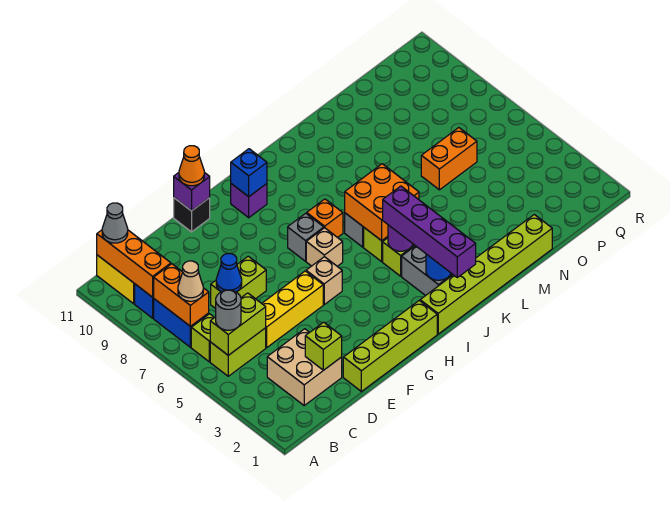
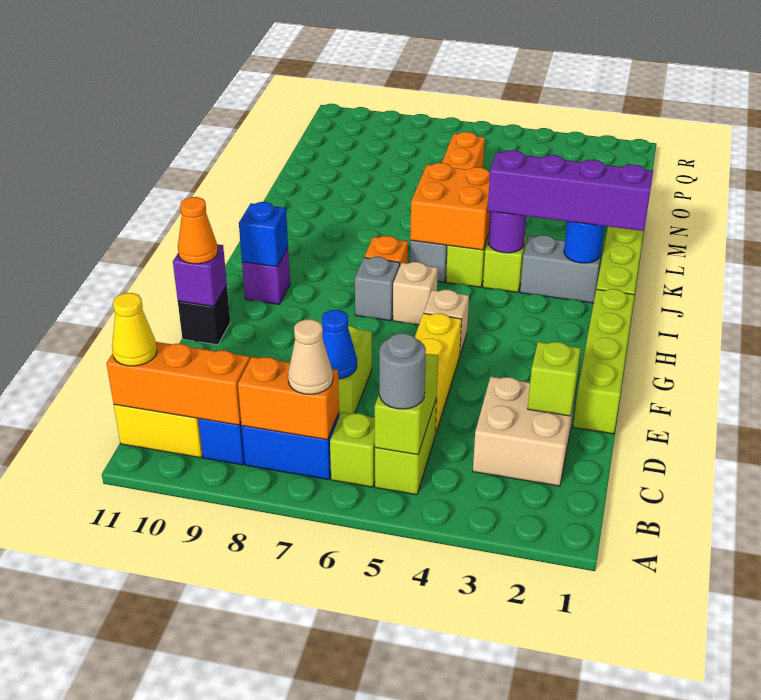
grey cone B11 level 3 -> yellow cone B11 level 3

